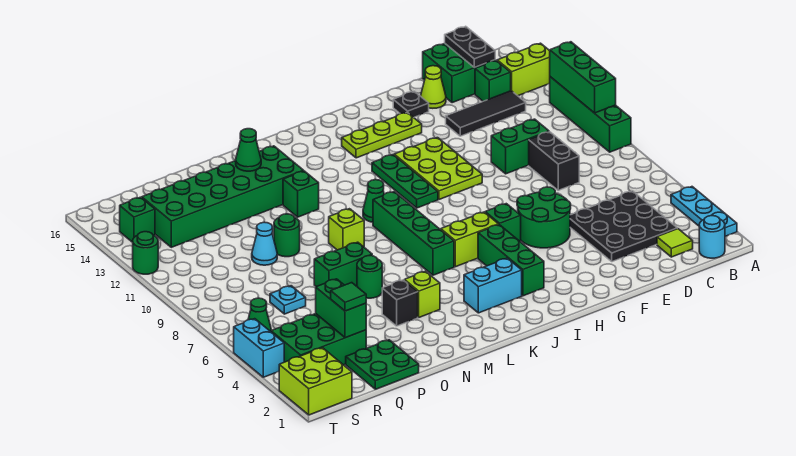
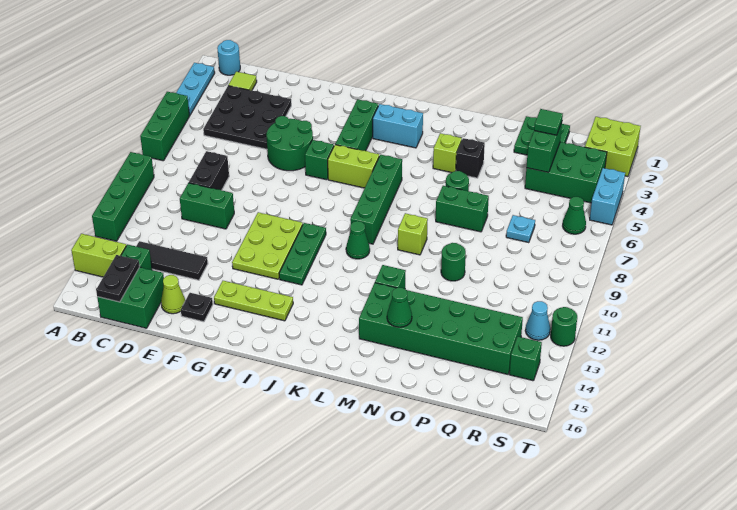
green brick A10:A12 level 2 -> green brick A5:A7 level 1
cyan cone P10 level 1 -> cyan cone S12 level 1

